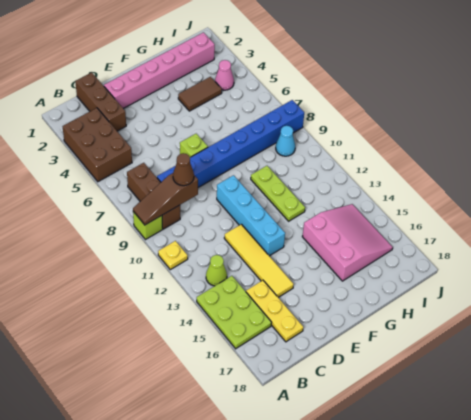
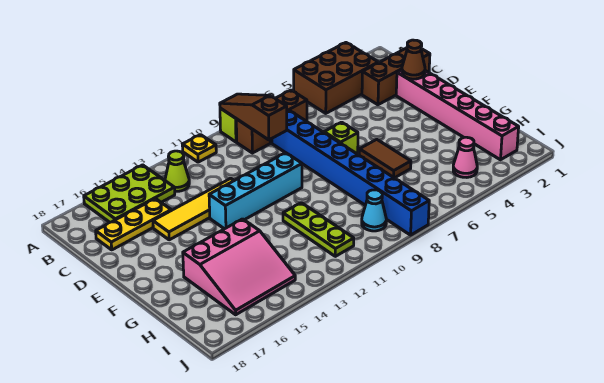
brown cone C9 level 3 -> brown cone D2 level 2
brown tile G4:H4 level 1 -> brown tile F6:G6 level 1
lime plate G10:G12 level 1 -> lime plate G11:I11 level 1

